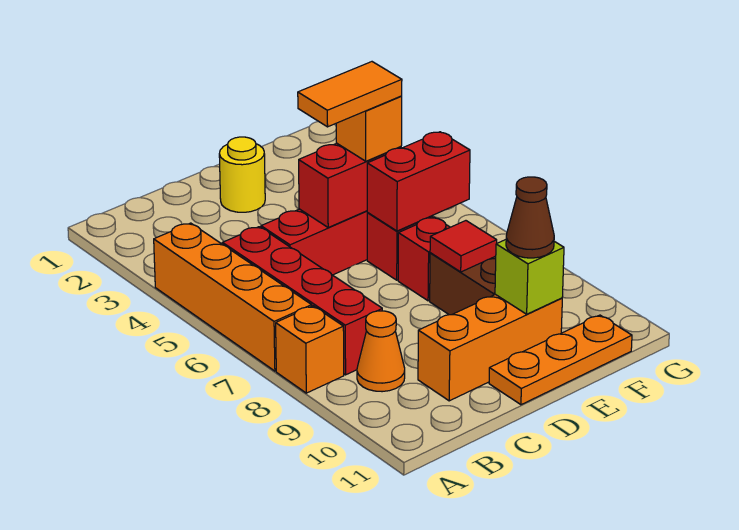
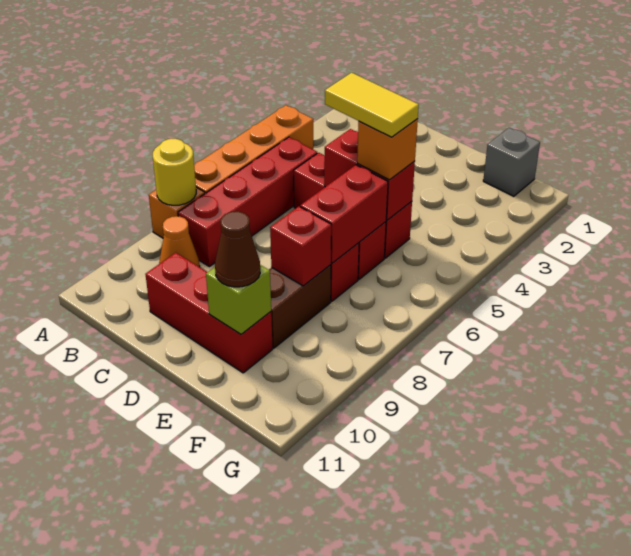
orange brick C10:E10 level 1 -> red brick C10:E10 level 1
yellow round brick D2 level 1 -> yellow round brick A8 level 2
orange tile D5:E5 level 4 -> yellow tile D5:E5 level 4
orange plate D11:F11 level 1 -> none
red brick E6:F6 level 2 -> red brick E6:E7 level 2
red tile E8 level 2 -> red brick E8 level 2
none -> grey brick F1 level 1

